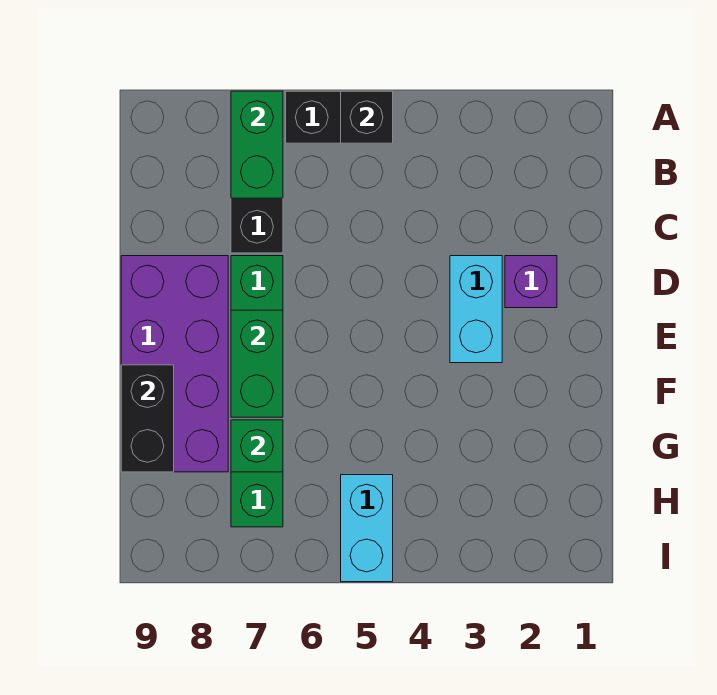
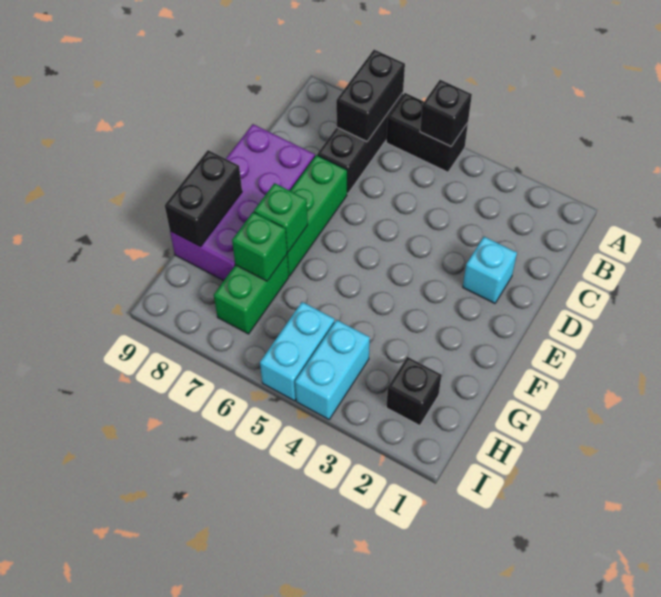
green brick A7:B7 level 2 -> black brick A7:B7 level 2
purple brick D2 level 1 -> cyan brick D2 level 1
cyan brick D3:E3 level 1 -> cyan brick H4:I4 level 1
green brick E7:F7 level 2 -> green brick F7 level 2
none -> black brick H2 level 1

